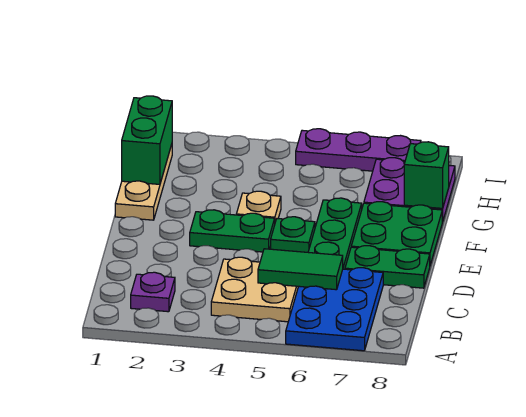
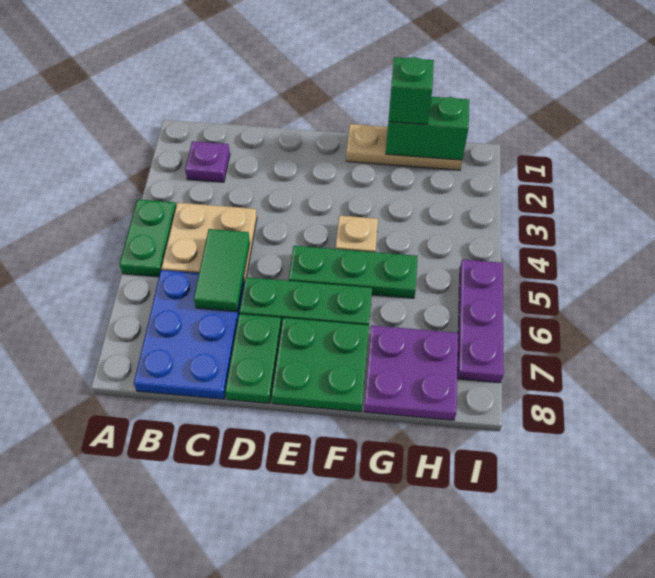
blue plate A6:C7 level 1 -> blue plate B6:C8 level 1
green plate E3:E4 level 1 -> green plate A4:A5 level 1
green plate E5 level 1 -> green plate E5:G5 level 1
green brick G8 level 2 -> green brick G1 level 3

